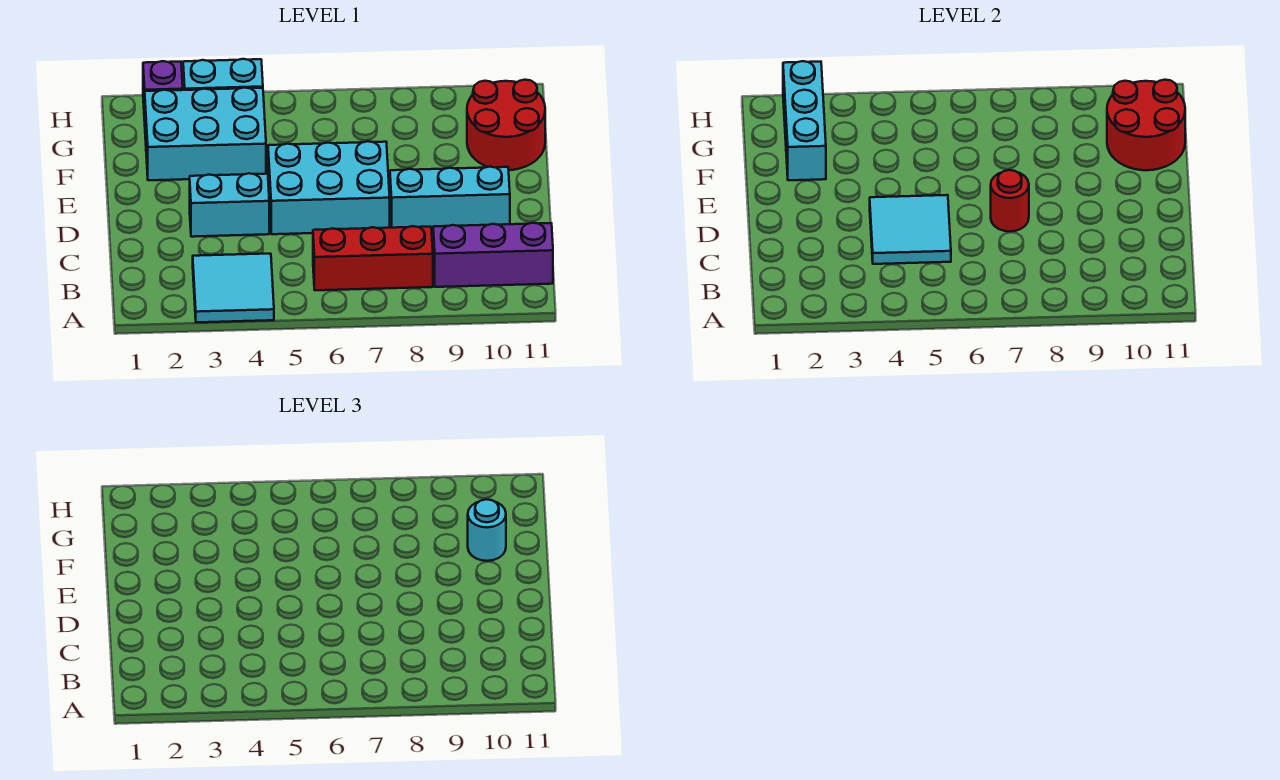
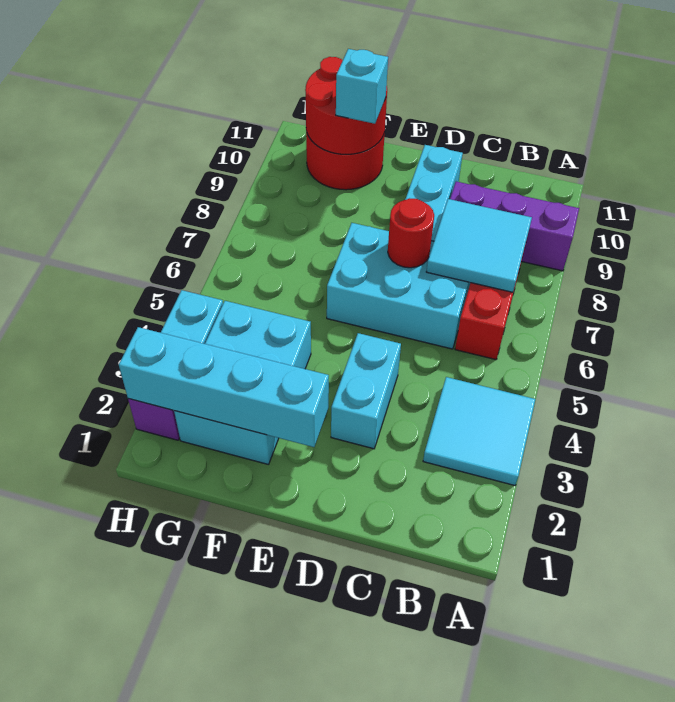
purple brick B9:B11 level 1 -> purple brick A9:C9 level 1
cyan tile C4:D5 level 2 -> cyan tile B7:C8 level 2
cyan brick D5:E7 level 1 -> cyan brick C6:E7 level 1
cyan brick F2:H2 level 2 -> cyan brick E2:H2 level 2
cyan round brick F10 level 3 -> cyan brick F10 level 3

